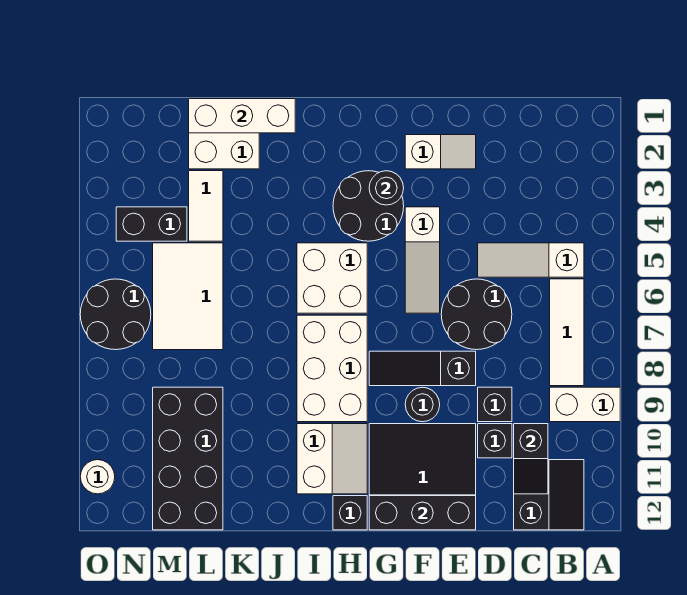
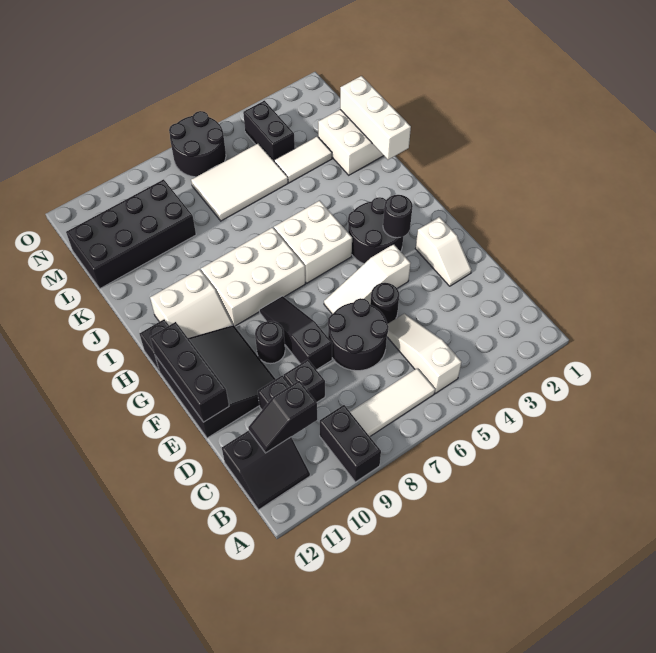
white brick A9:B9 level 1 -> black brick A9:B9 level 1
none -> black round brick E5 level 1
white round brick O11 level 1 -> none

